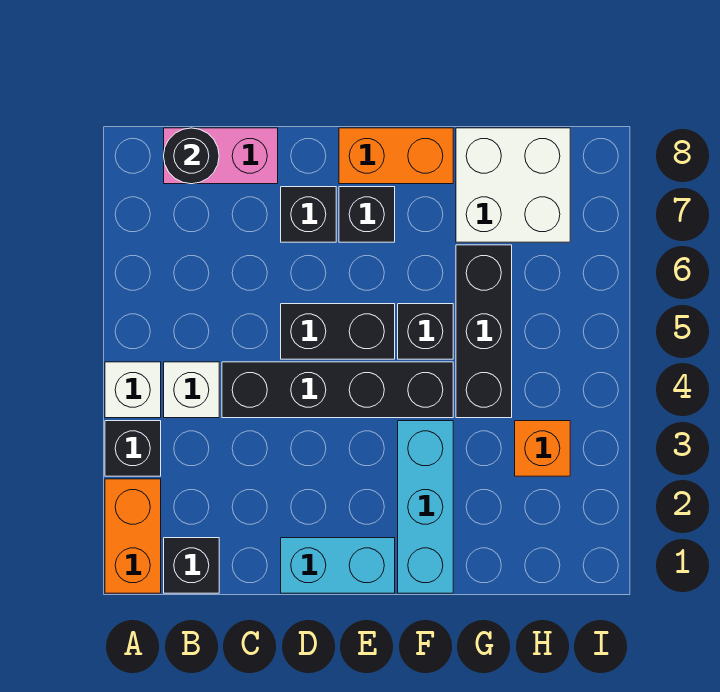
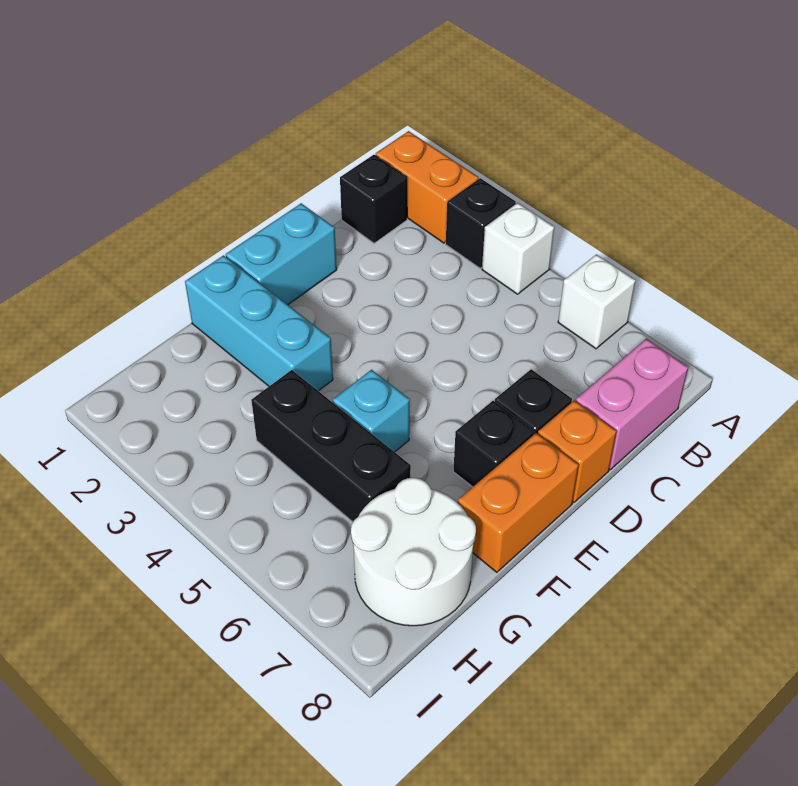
white brick B4 level 1 -> white brick A6 level 1
black round brick B8 level 2 -> none
black brick C4:F4 level 1 -> none
black brick D5:E5 level 1 -> none
black brick F5 level 1 -> cyan brick F5 level 1
white brick G7:H8 level 1 -> white round brick G7:H8 level 1
orange brick H3 level 1 -> orange brick D8 level 1

